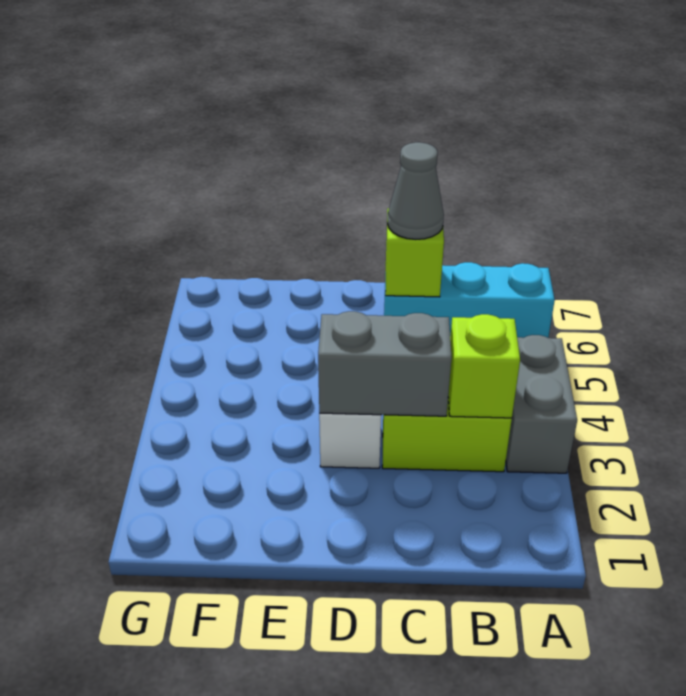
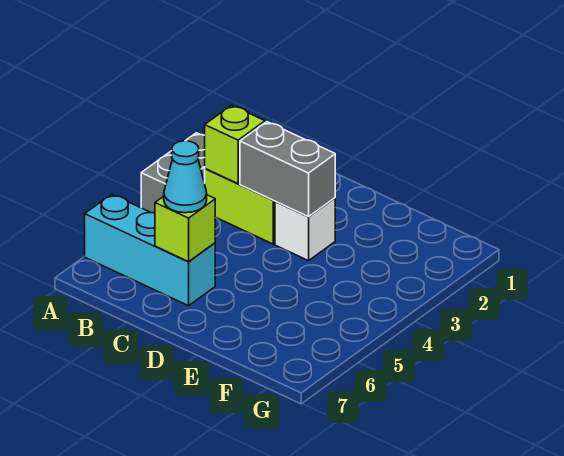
grey cone C6 level 3 -> cyan cone C6 level 3

